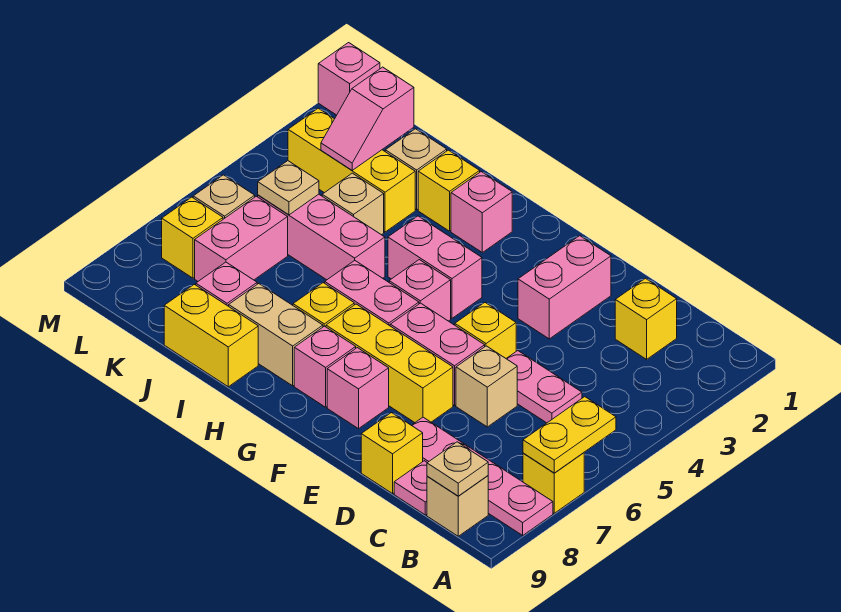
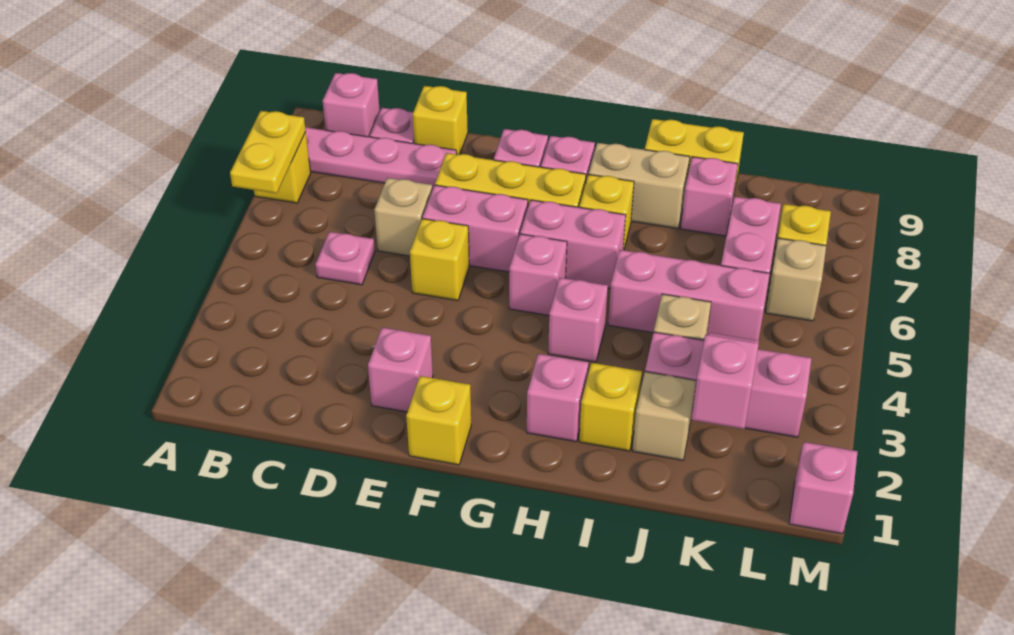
tan brick B9 level 1 -> pink brick B9 level 1
tan plate B9 level 2 -> none
yellow brick C2 level 1 -> yellow brick F1 level 1
pink plate C5:D5 level 1 -> pink plate C5 level 1
pink brick E2:E3 level 1 -> pink brick E2 level 1
pink brick G4:H4 level 1 -> pink brick H4 level 1
yellow brick J3:L3 level 1 -> pink brick J3:L3 level 1
tan plate K5 level 2 -> none

